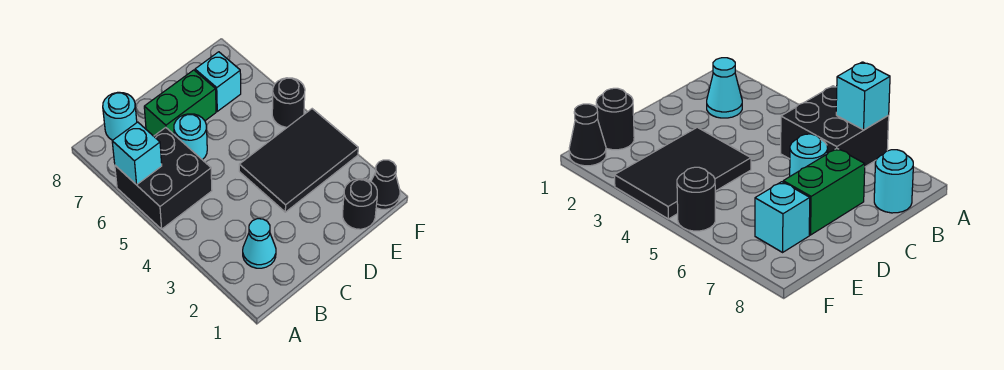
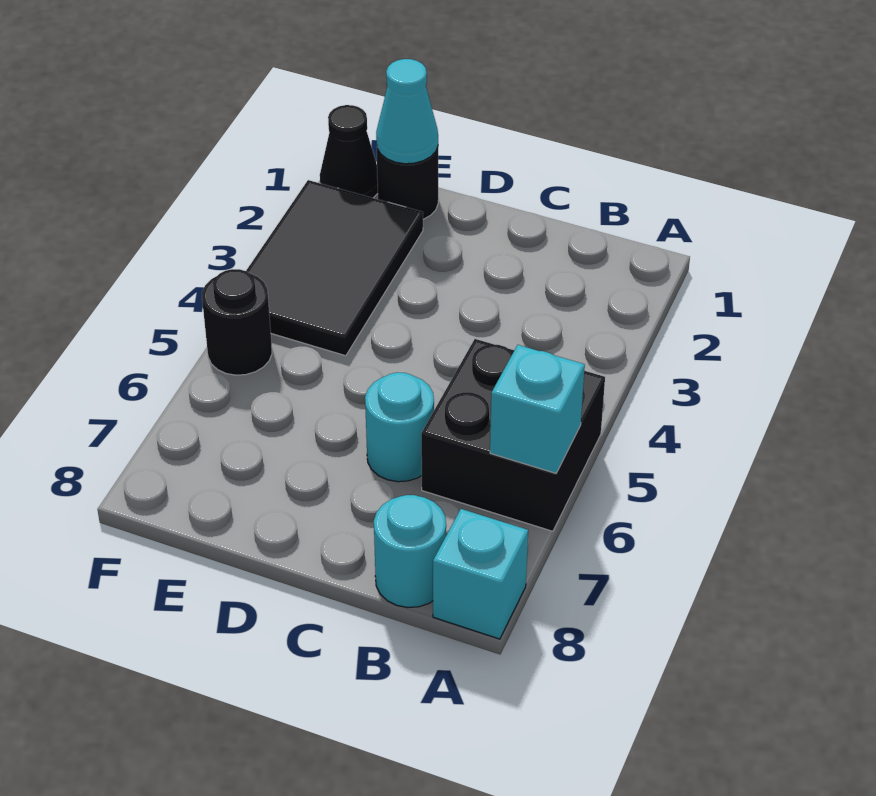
cyan cone B2 level 1 -> cyan cone E1 level 2
green brick C7:D7 level 1 -> none
black tile D3:F4 level 1 -> black tile E2:F4 level 1
cyan brick E7 level 1 -> cyan brick A8 level 1

